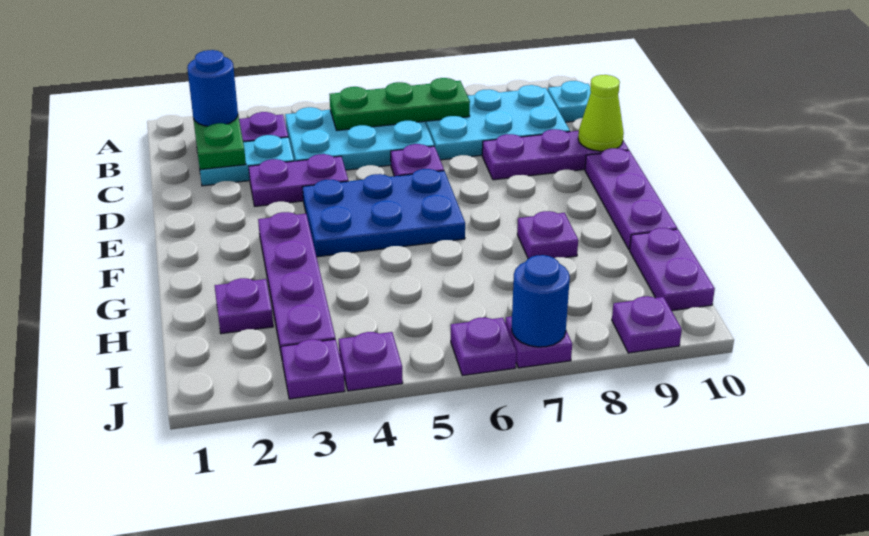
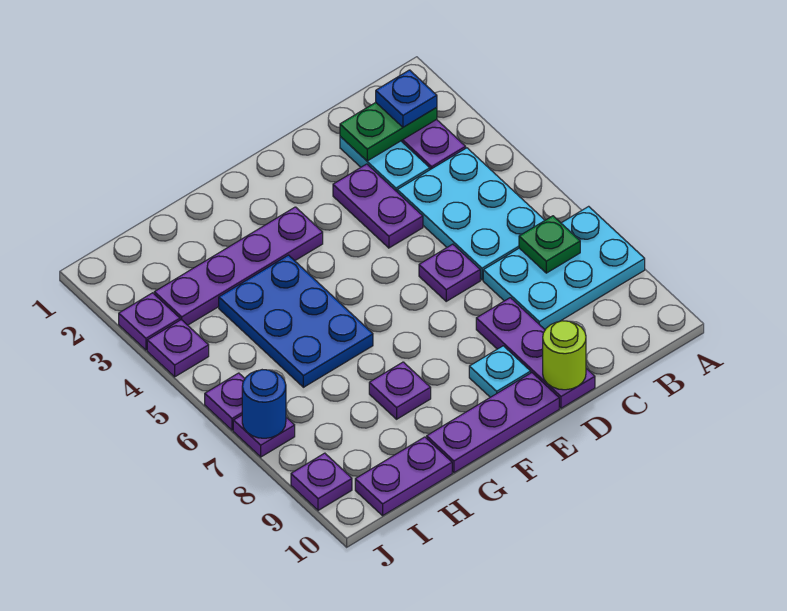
blue round brick B2 level 3 -> blue plate B2 level 3
green plate B5:B7 level 2 -> green plate B7 level 2
cyan plate B7:C9 level 1 -> cyan plate A7:C8 level 1
cyan plate B10 level 1 -> cyan plate E9 level 1
lime cone D10 level 2 -> lime round brick D10 level 2
blue plate E4:F6 level 1 -> blue plate G4:H6 level 1
purple plate H2 level 1 -> none

